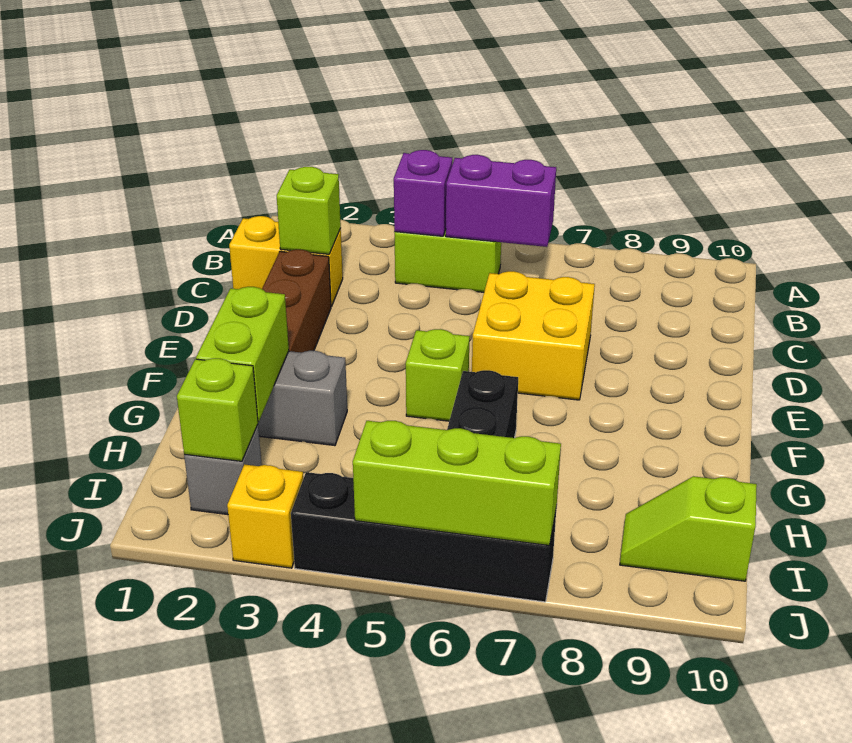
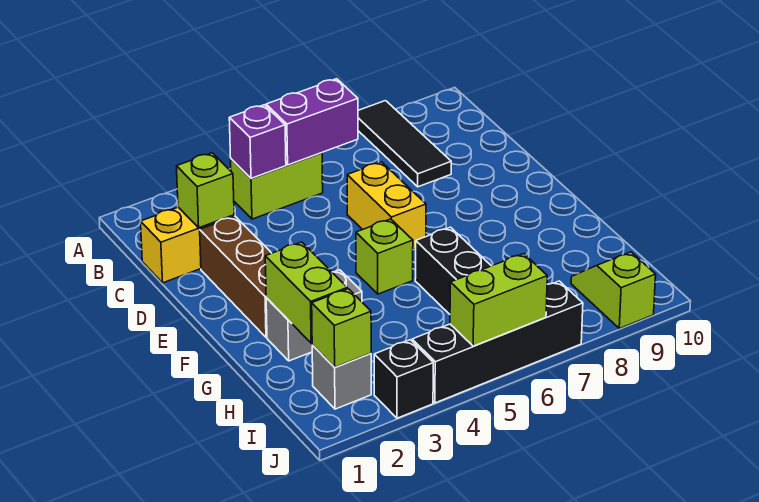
none -> black tile A8:C8 level 1
yellow brick D6:E7 level 1 -> yellow brick D6:E6 level 1
lime slope I9:I10 level 1 top 10 -> lime slope I9:J9 level 1 top J
yellow brick J3 level 1 -> black brick J3 level 1
lime brick J5:J7 level 2 -> lime brick J5:J6 level 2

